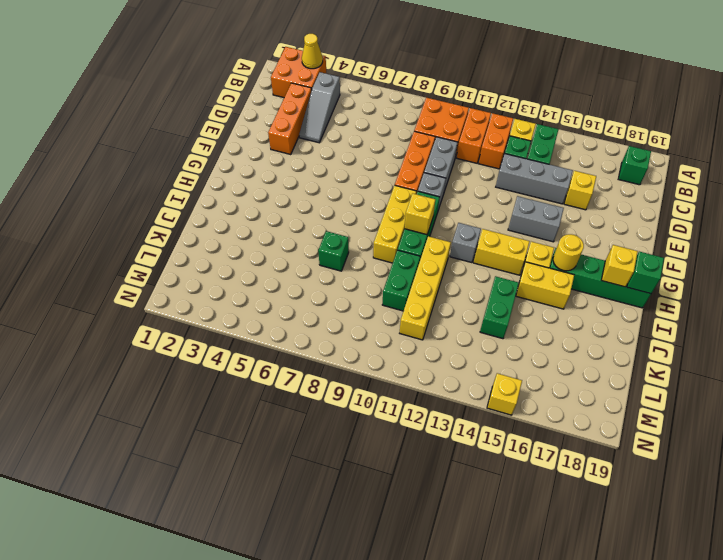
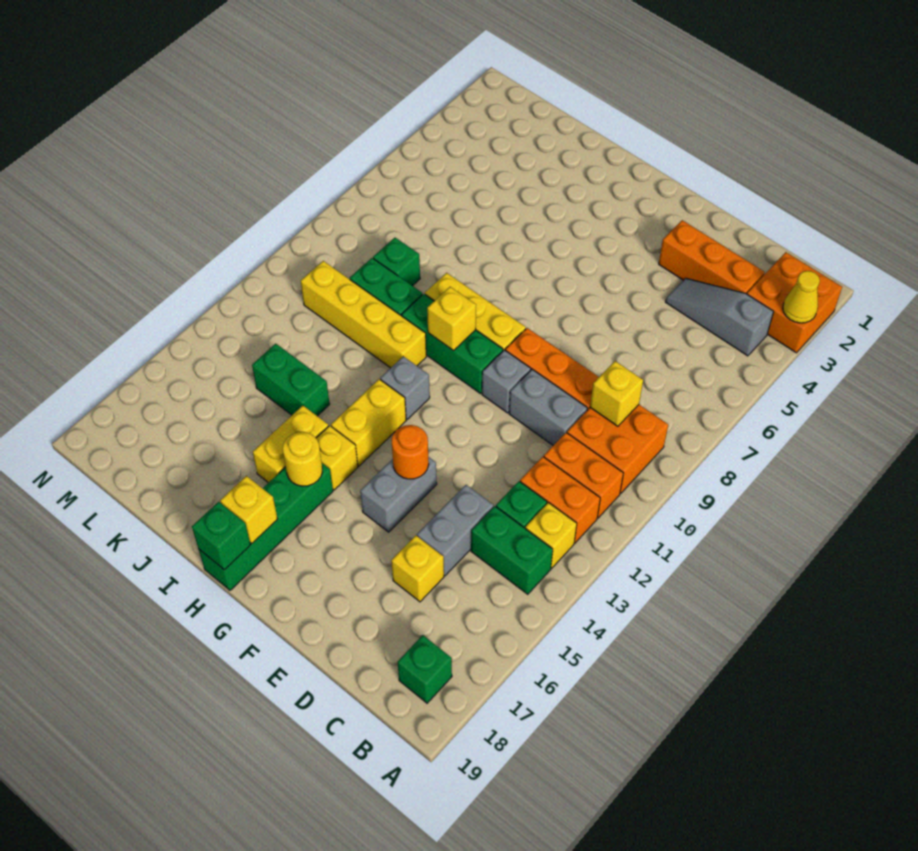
grey brick D13:D15 level 1 -> grey brick D14:D15 level 1
none -> orange round brick F14 level 2
green brick J7 level 1 -> green brick K9 level 1
yellow brick N15 level 1 -> yellow brick C9 level 2

